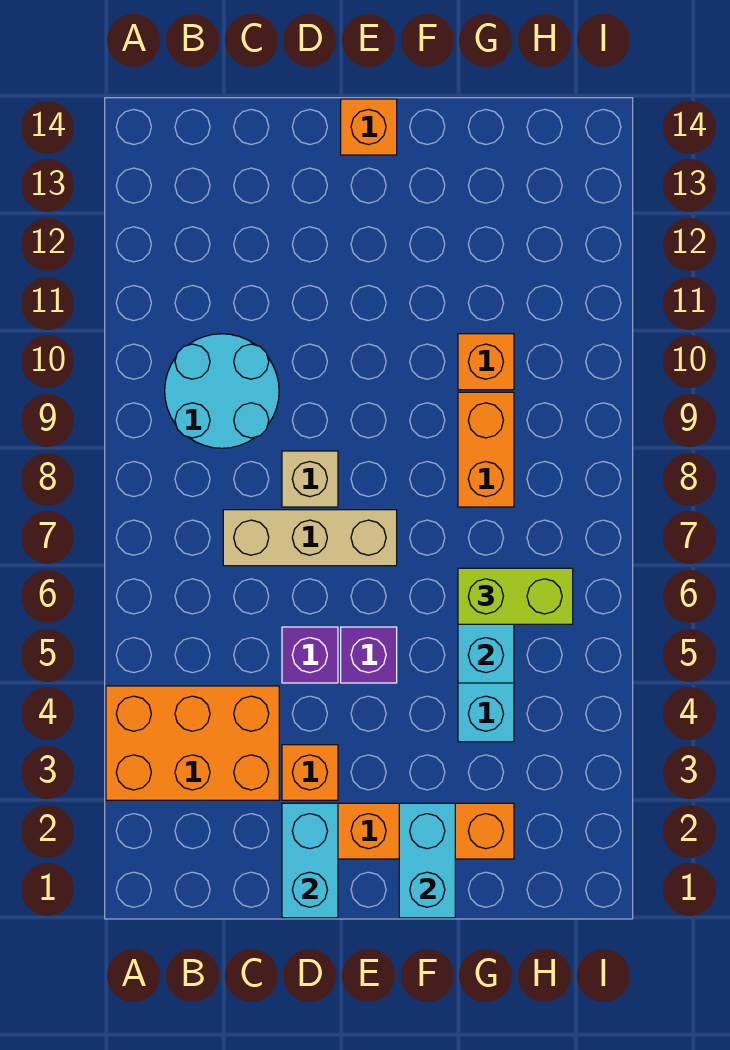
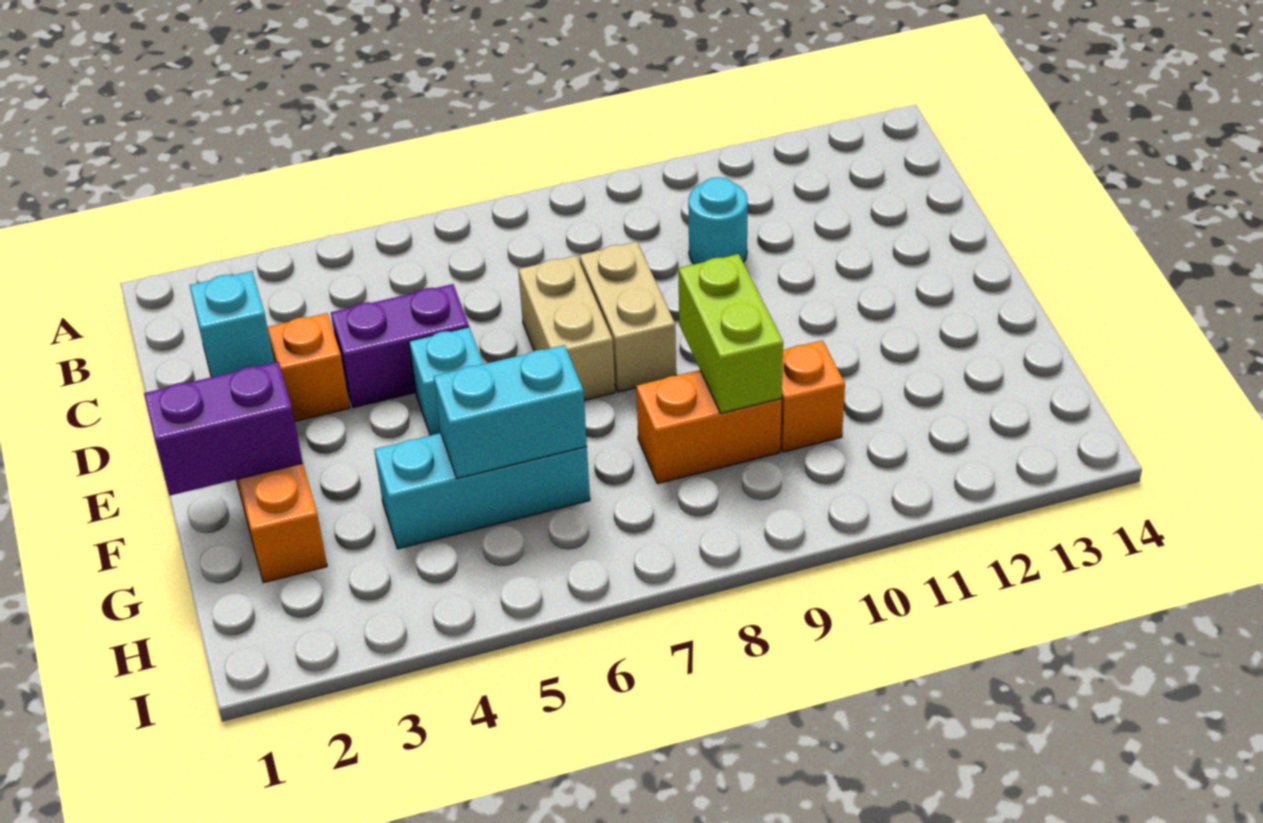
orange brick A3:C4 level 1 -> none
cyan round brick B9:C10 level 1 -> cyan round brick C10 level 1
tan brick C7:E7 level 1 -> tan brick D7:E7 level 1
cyan brick D1:D2 level 2 -> cyan brick D2 level 2
purple brick D5 level 1 -> purple brick D4:D5 level 1
tan brick D8 level 1 -> tan brick D8:E8 level 1
purple brick E5 level 1 -> cyan brick E5 level 1
orange brick E14 level 1 -> none
cyan brick F1:F2 level 2 -> purple brick F1:F2 level 2
lime brick G6:H6 level 3 -> lime brick F9:G9 level 2

